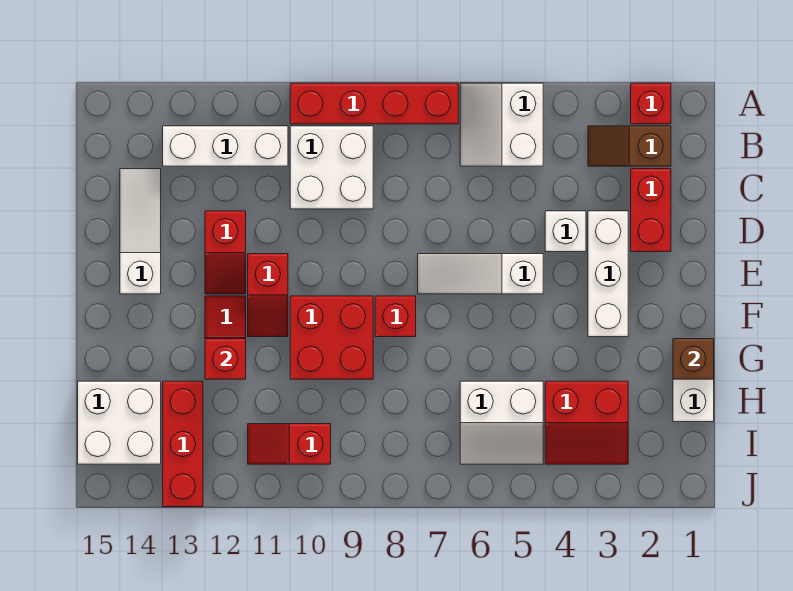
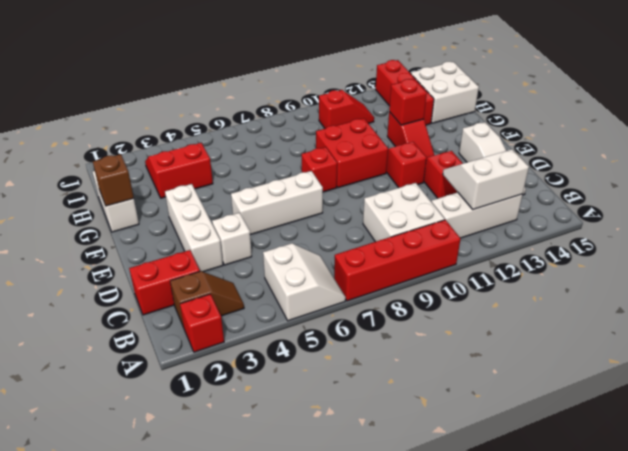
red brick C2:D2 level 1 -> red brick C1:C2 level 1
white slope E5:E7 level 1 top 5 -> white brick E5:E7 level 1
white slope H5:I6 level 1 top H -> white slope B12:C13 level 2 top B

